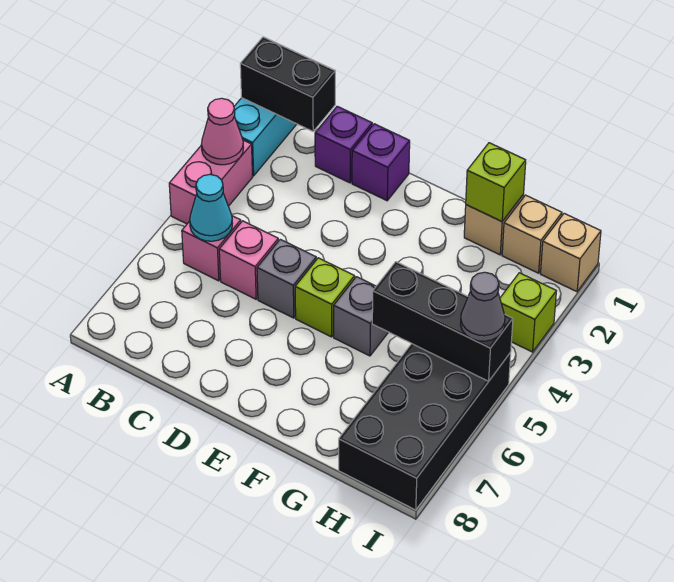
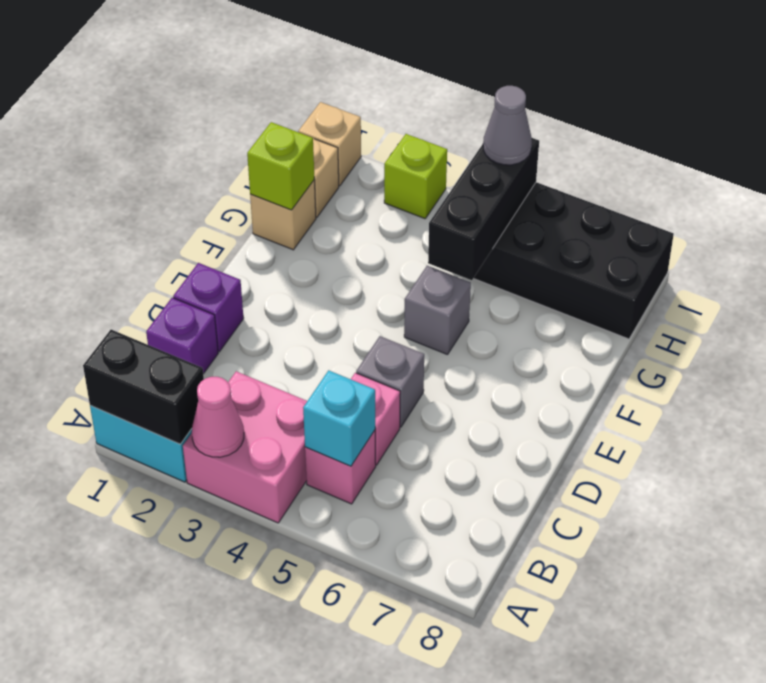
black brick A1:B1 level 2 -> black brick A1:A2 level 2
pink brick A3:A4 level 1 -> pink brick A3:B4 level 1
cyan cone B5 level 2 -> cyan brick B5 level 2
lime brick E5 level 1 -> none

